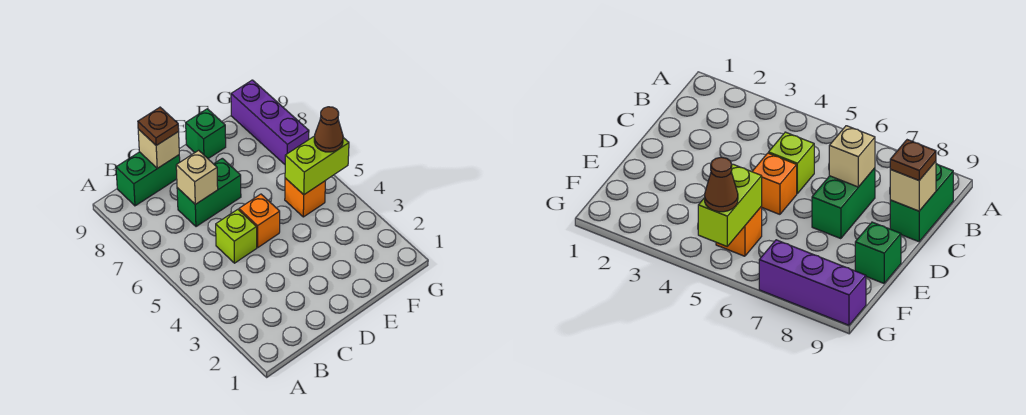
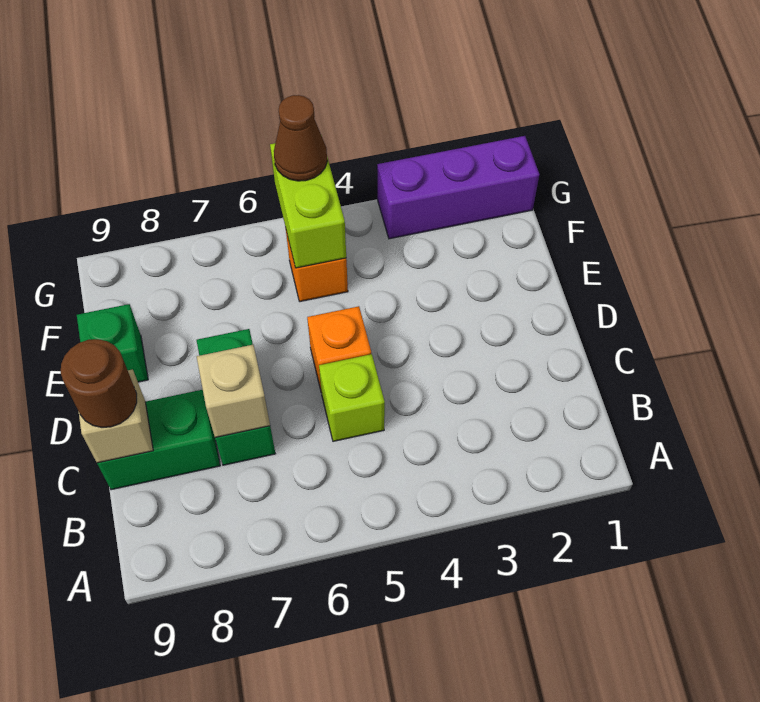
green brick B9:C9 level 1 -> green brick C8:C9 level 1
brown plate C9 level 3 -> brown round brick C9 level 3
purple brick G7:G9 level 1 -> purple brick G1:G3 level 1

